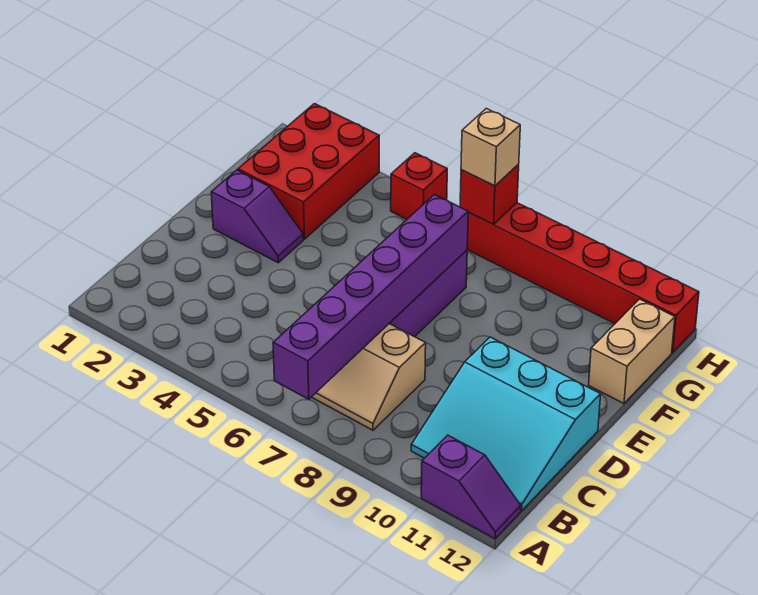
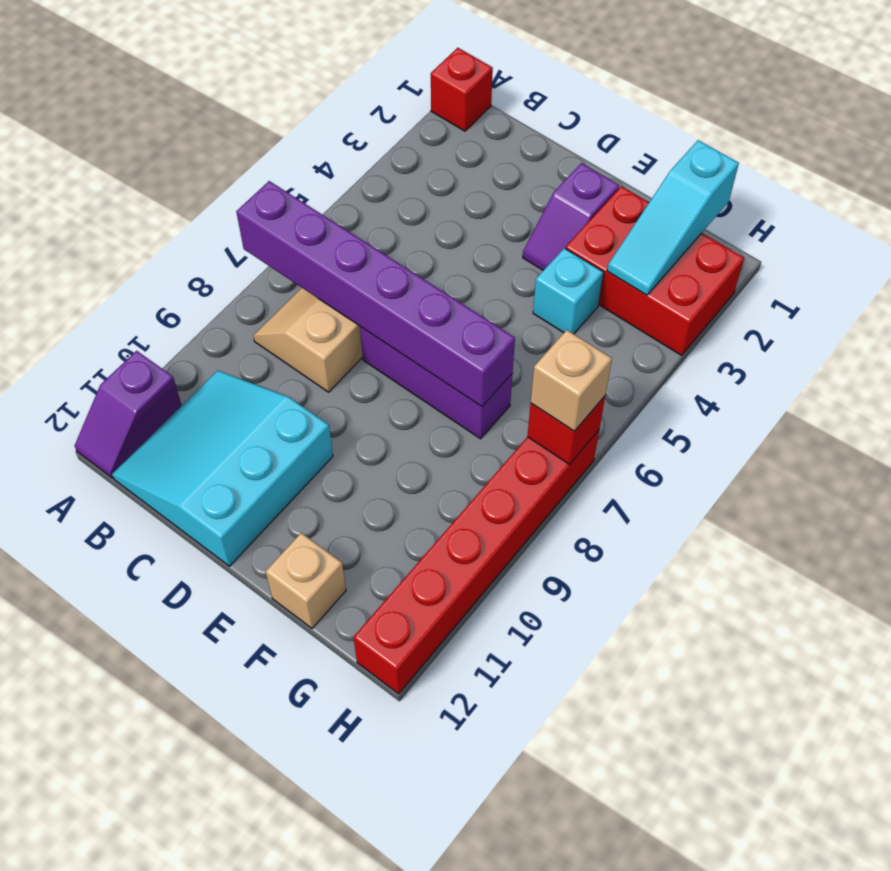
none -> cyan brick F4 level 1
tan brick F12:G12 level 1 -> tan brick F12 level 1
none -> cyan slope G1:G3 level 2 top 1
red brick H5 level 1 -> red brick A1 level 1

